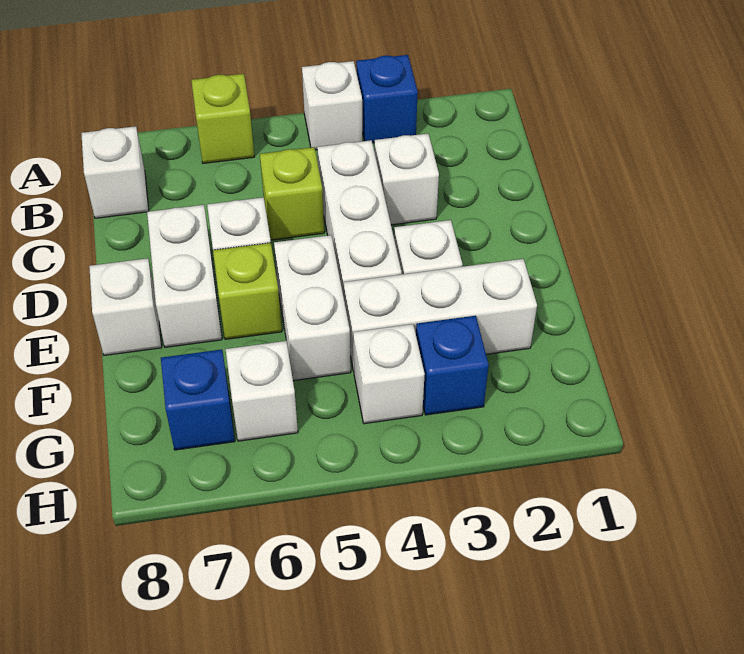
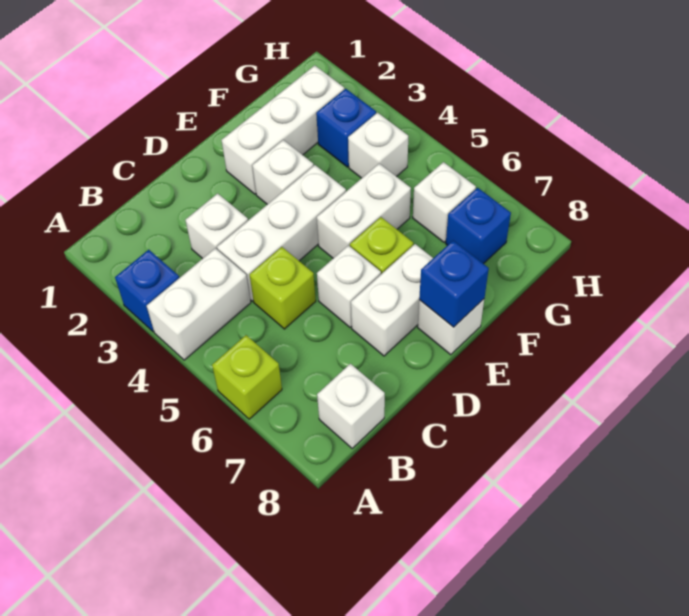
white brick A4 level 1 -> white brick A4:B4 level 1
none -> blue brick E8 level 2
white brick F2:F4 level 1 -> white brick E2:G2 level 1

